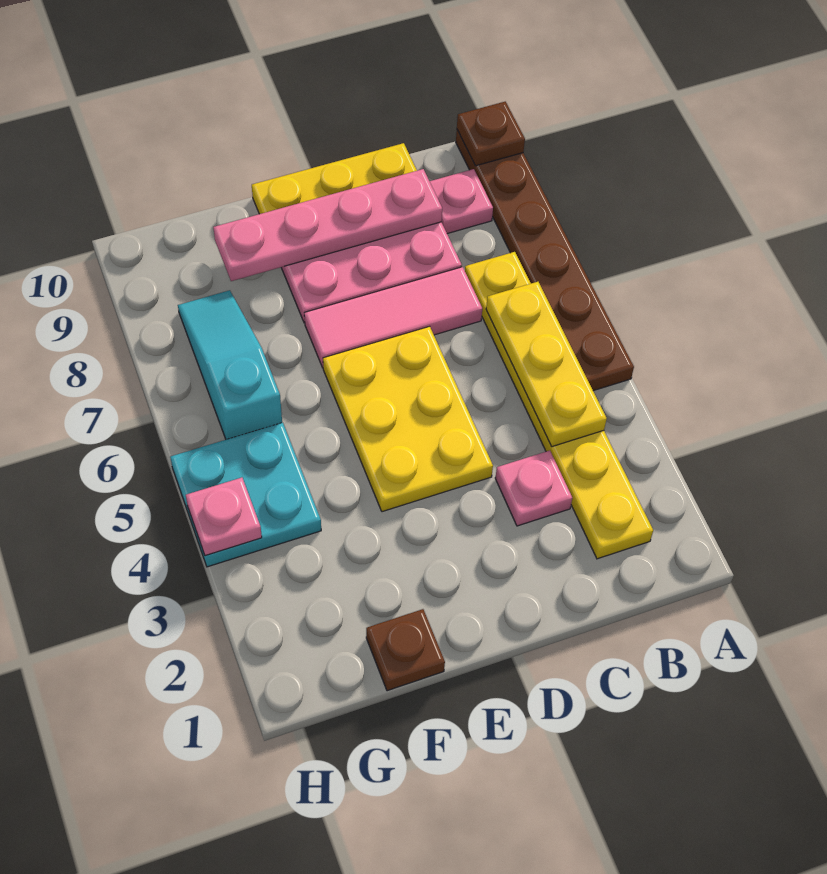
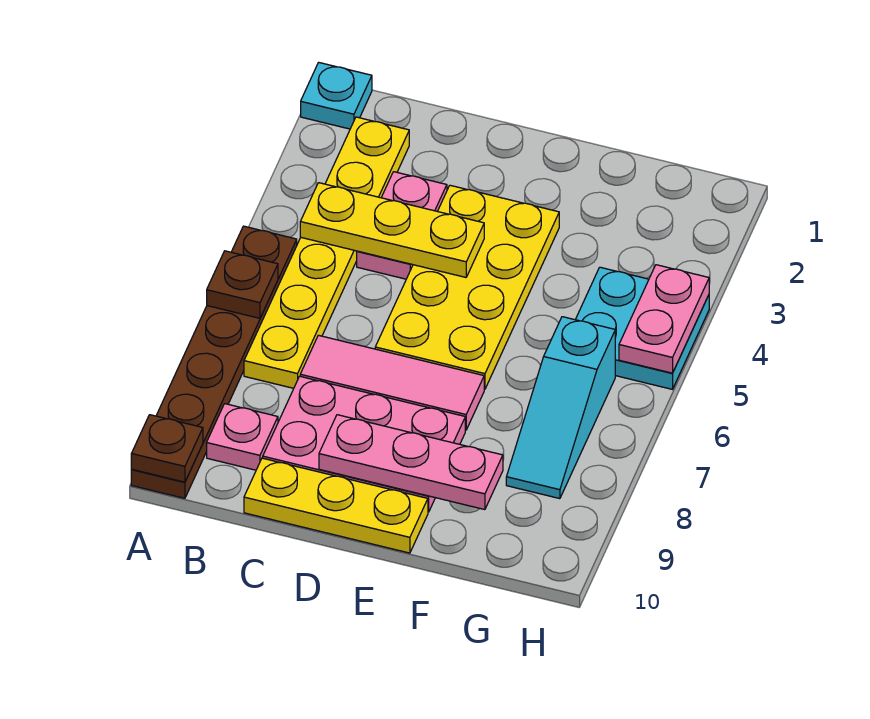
none -> cyan plate A1 level 1
yellow plate B4:B6 level 2 -> yellow plate B4:D4 level 2
pink plate C3 level 1 -> pink plate C3:C4 level 1
pink plate C9:F9 level 2 -> pink plate D9:F9 level 2
yellow plate D4:E6 level 1 -> yellow plate D3:E6 level 1
brown plate F1 level 1 -> brown plate A6 level 2
pink plate H4 level 2 -> pink plate H4:H5 level 2

